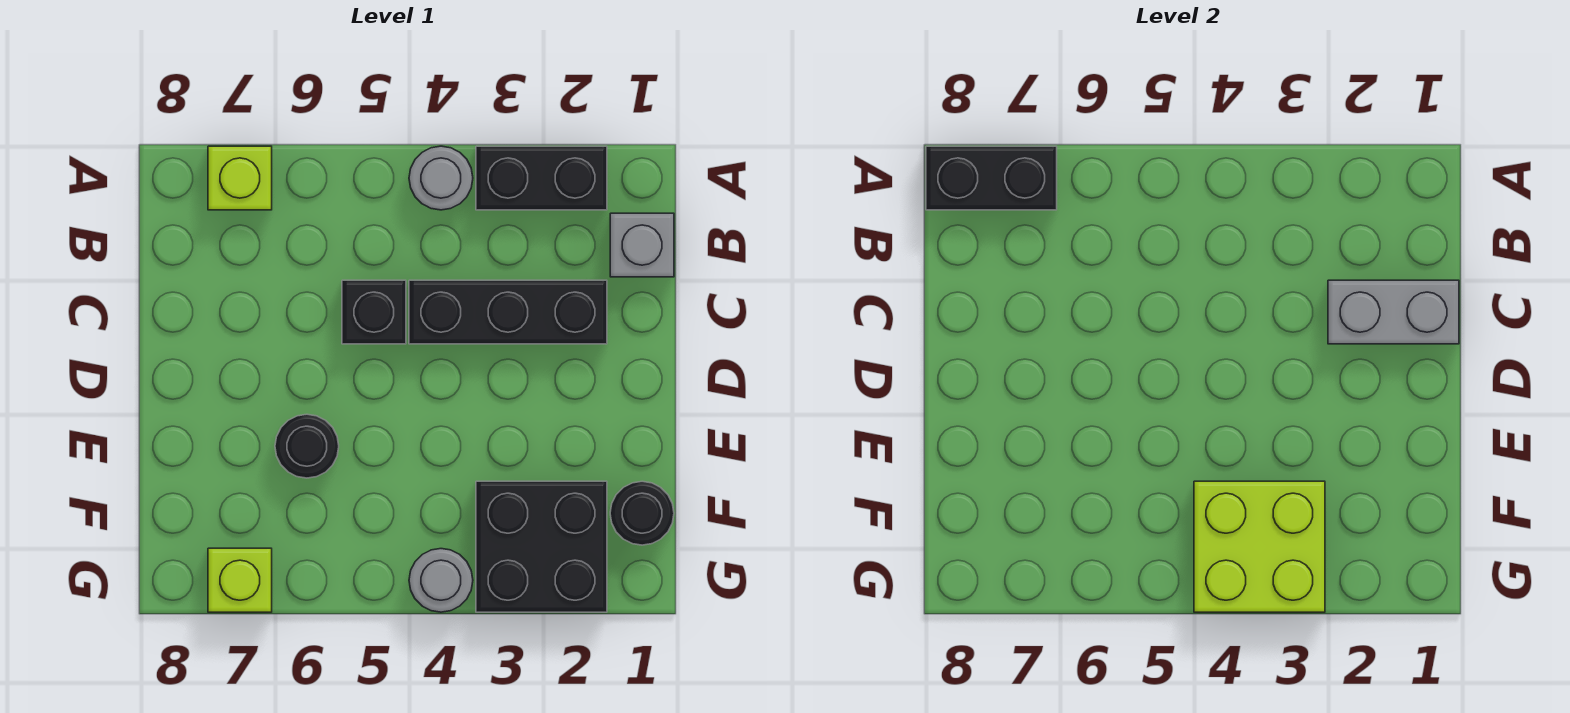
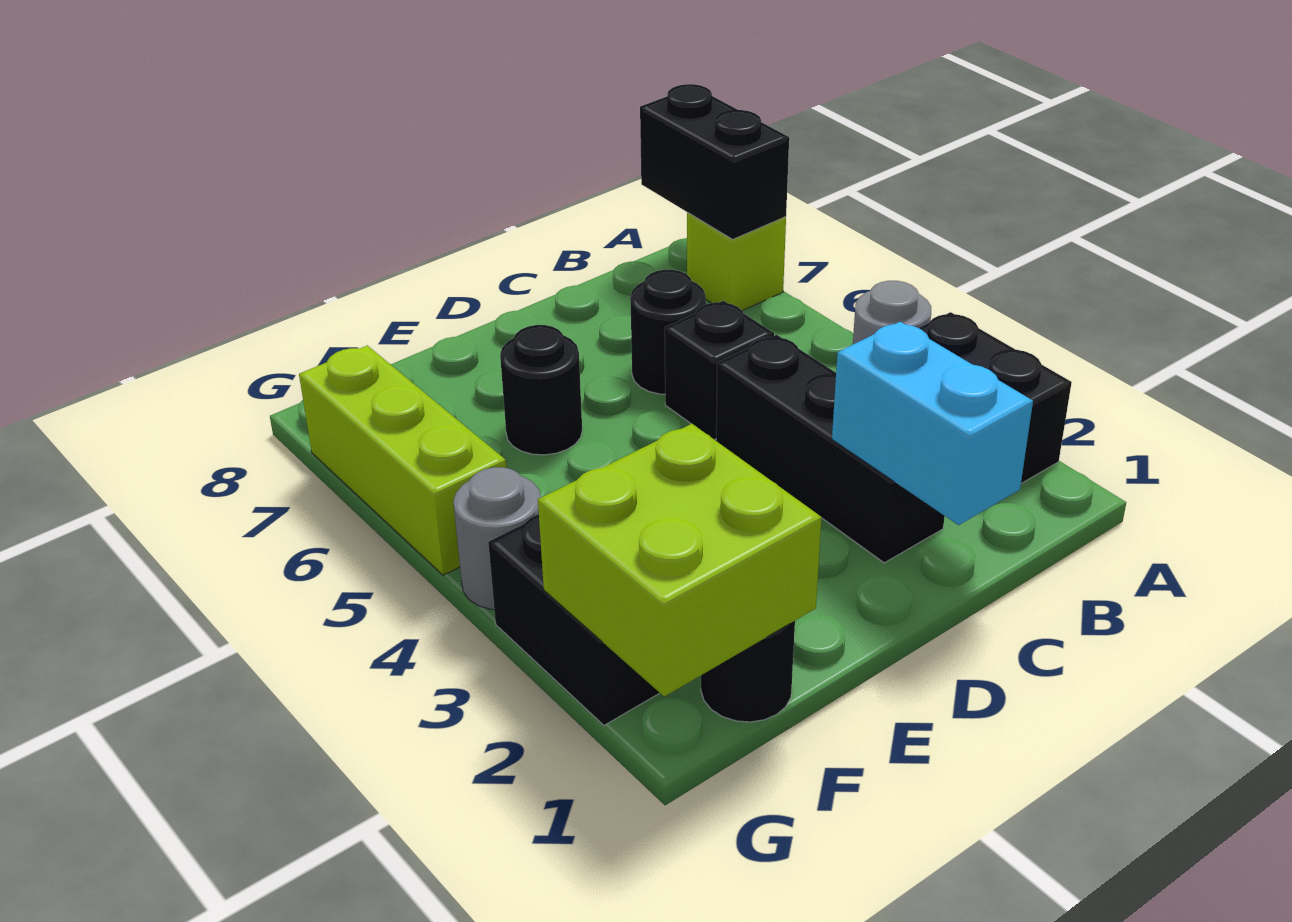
grey brick B1 level 1 -> none
grey brick C1:C2 level 2 -> cyan brick C1:C2 level 2
none -> black round brick C6 level 1
lime brick F3:G4 level 2 -> lime brick F1:G2 level 2
lime brick G7 level 1 -> lime brick G5:G7 level 1

